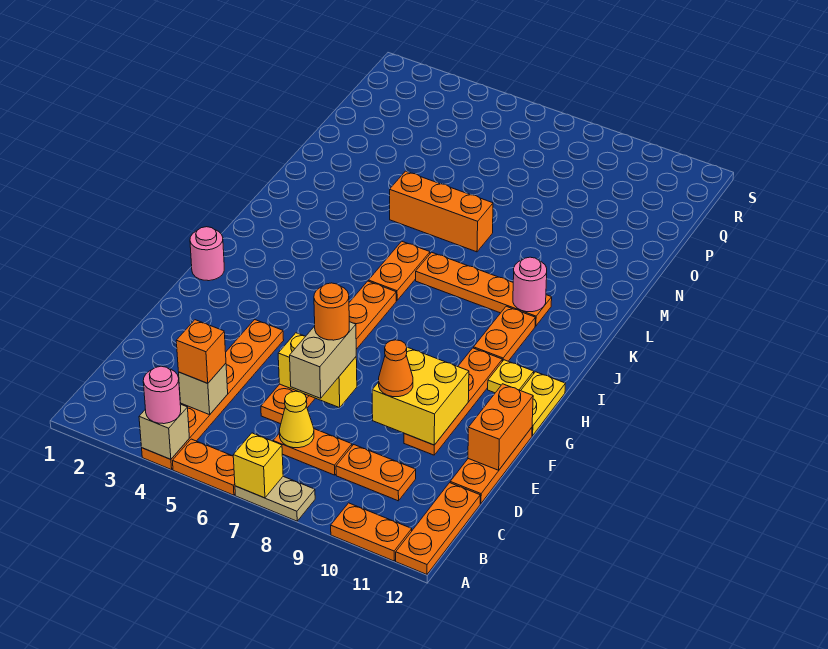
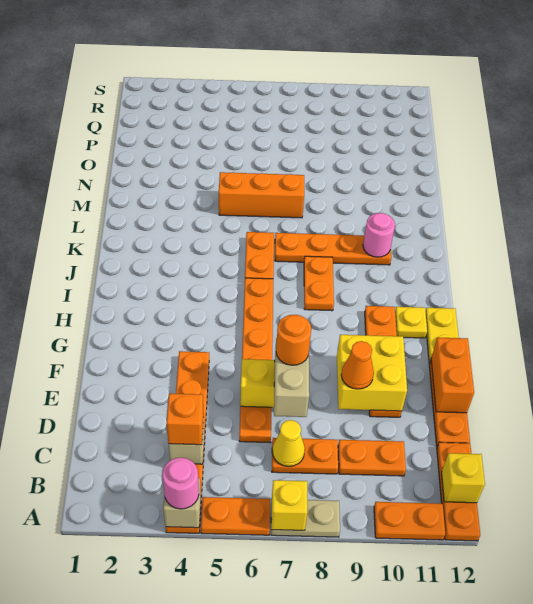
none -> yellow brick B12 level 2
pink round brick H1 level 1 -> none
orange plate I10:J10 level 1 -> orange plate I8:J8 level 1

